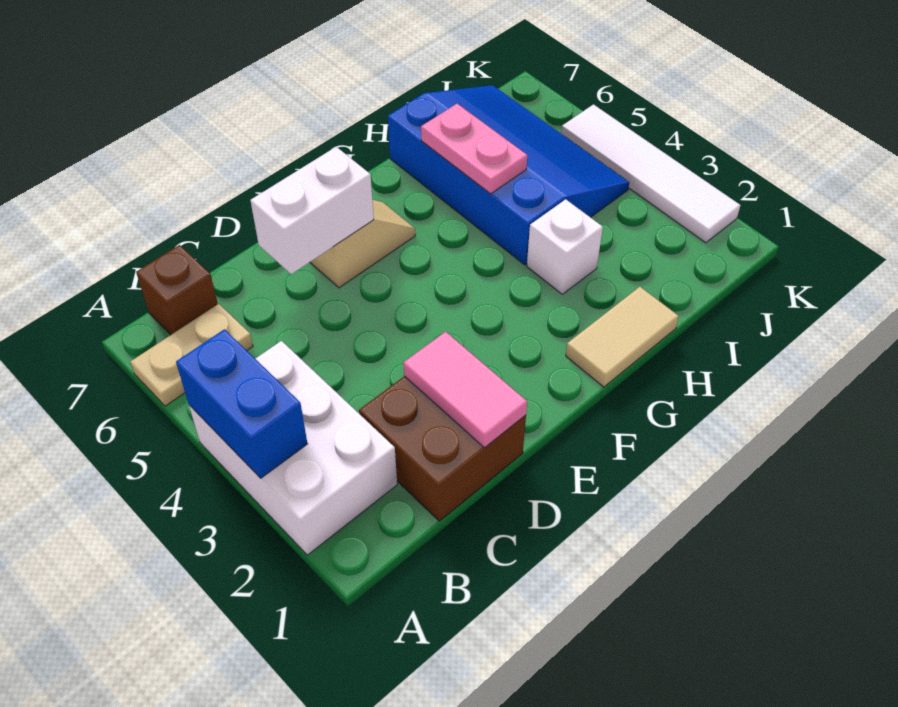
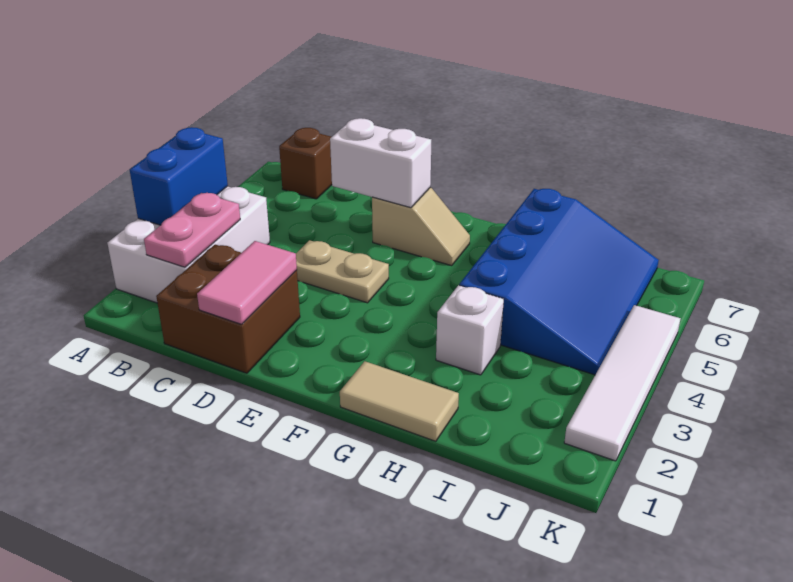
tan plate A6:B6 level 1 -> tan plate D4:E4 level 1
pink plate H5:H6 level 2 -> pink plate B2:B3 level 2

